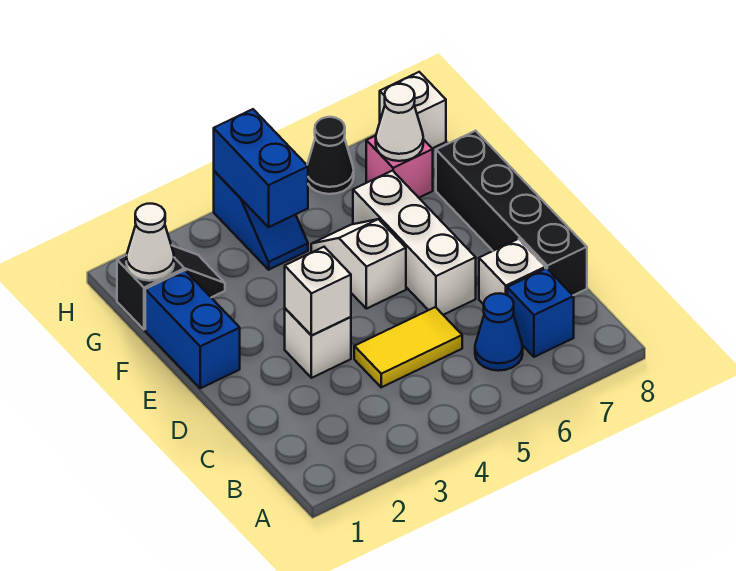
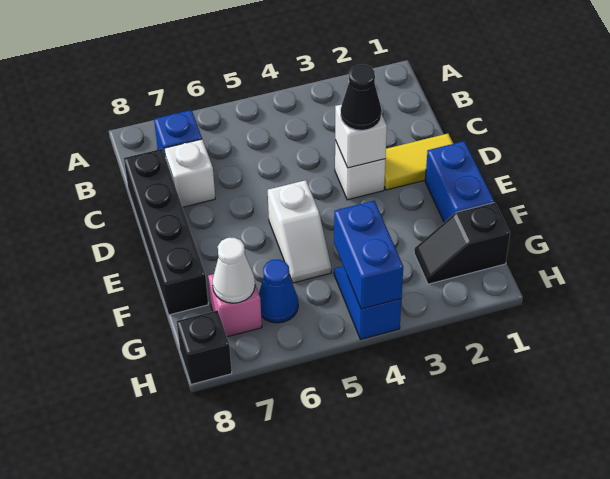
blue cone B6 level 1 -> blue cone G6 level 1
yellow tile C4:C5 level 1 -> yellow tile D1:D2 level 1
white brick D6:F6 level 1 -> none
white cone G1 level 2 -> none
black cone H6 level 1 -> black cone D3 level 3
white brick H8 level 1 -> black brick H8 level 1

